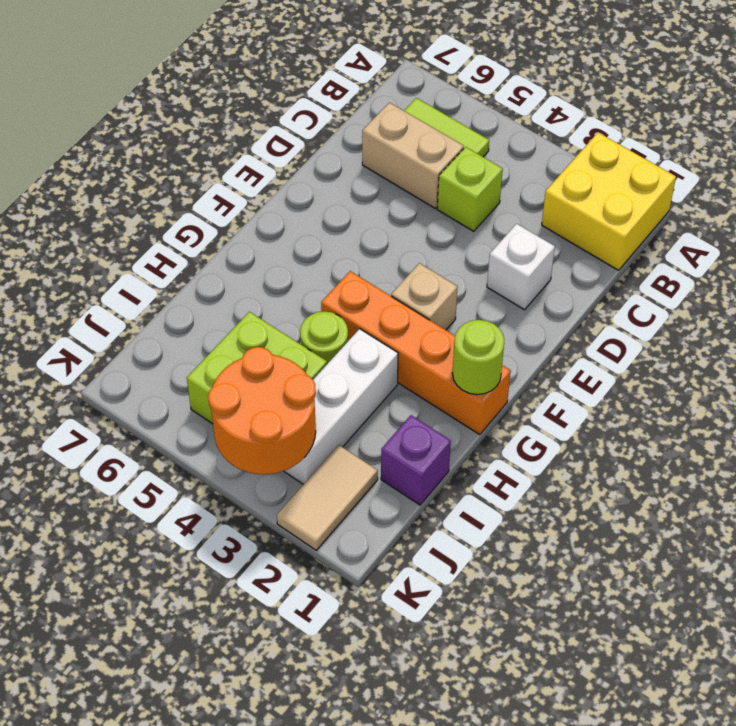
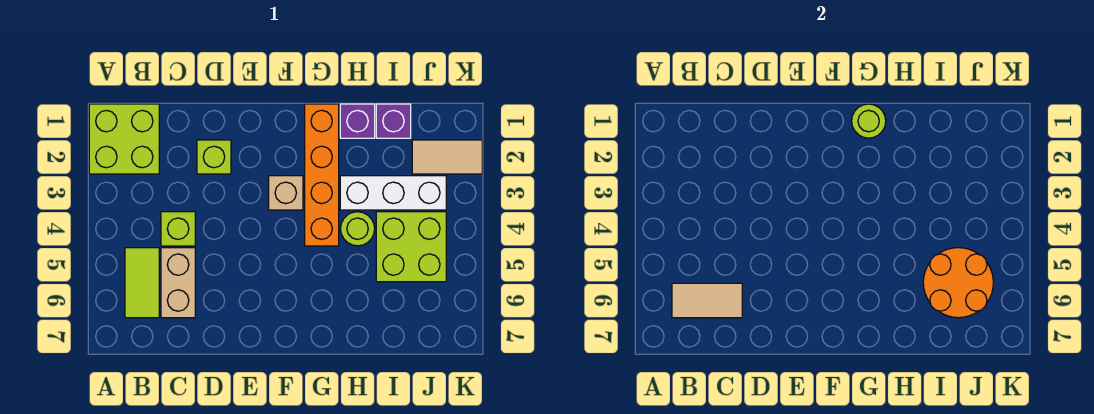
yellow brick A1:B2 level 1 -> lime brick A1:B2 level 1
none -> tan tile B6:C6 level 2
white brick D2 level 1 -> lime brick D2 level 1
none -> purple brick H1 level 1
orange round brick J3:K4 level 2 -> orange round brick I5:J6 level 2

